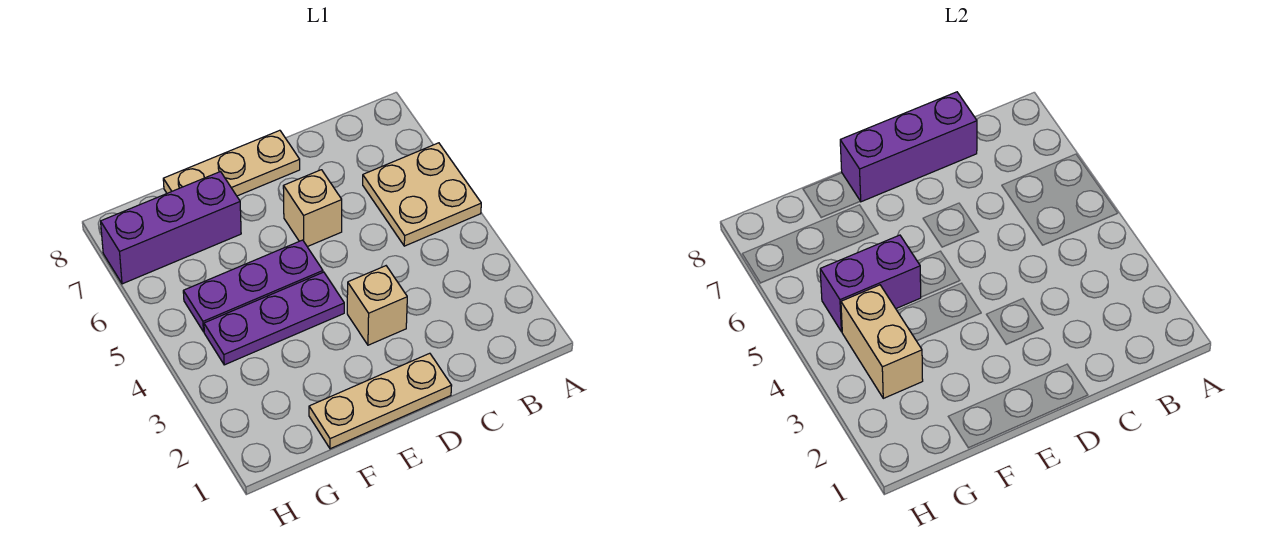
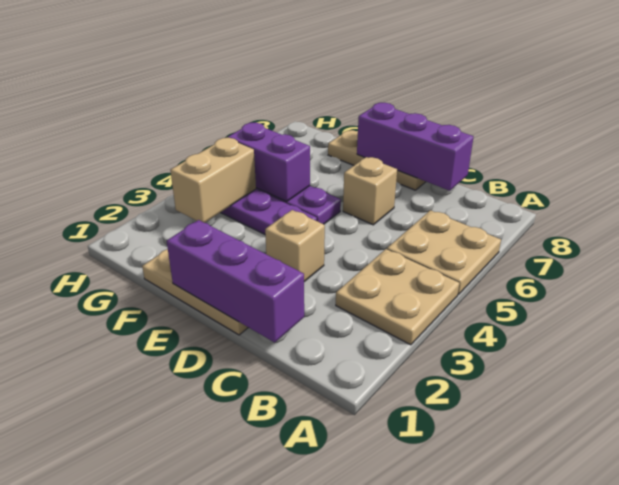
none -> tan plate A3:B4 level 1
purple brick F7:H7 level 1 -> purple brick C1:E1 level 2

